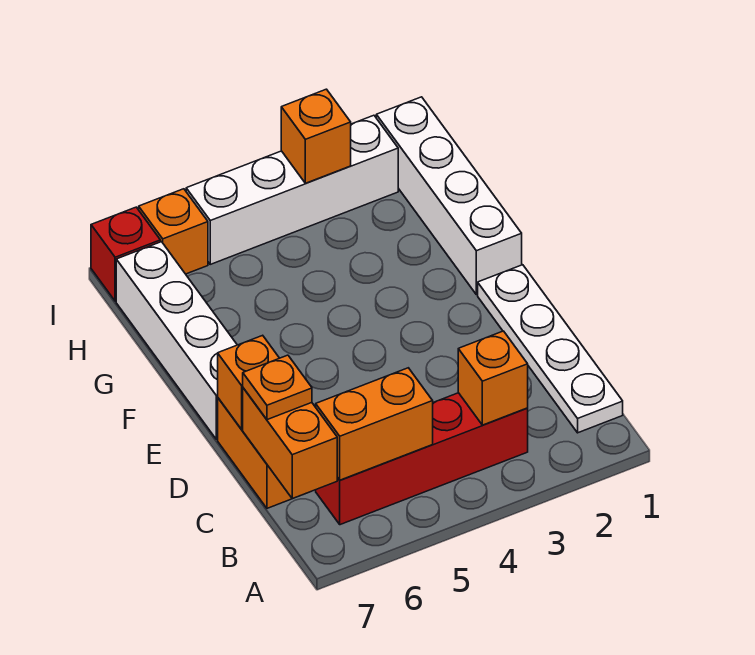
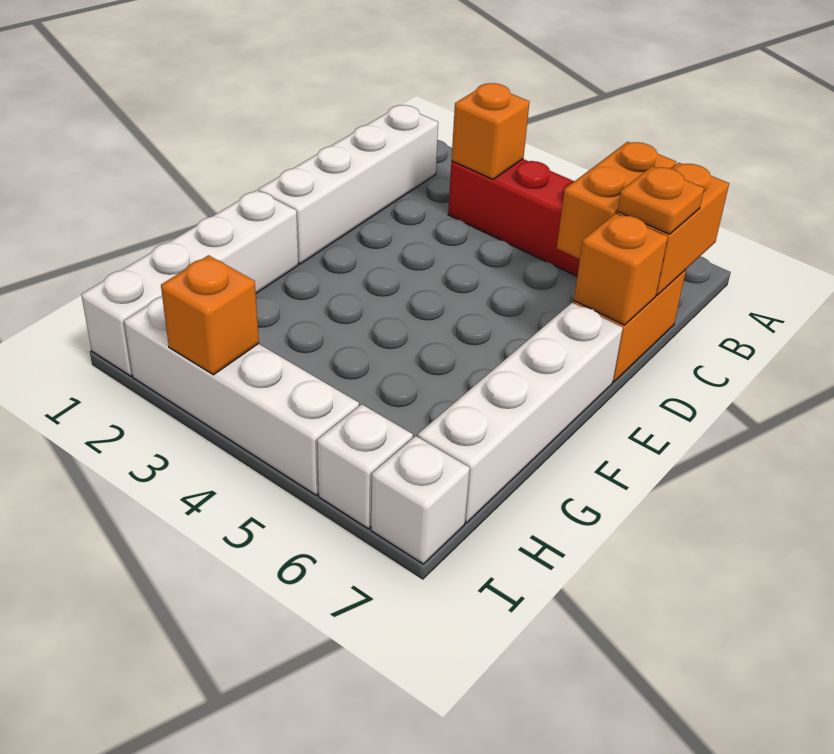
white plate B1:E1 level 1 -> white brick B1:E1 level 1
orange brick B5:B6 level 2 -> orange brick B6:C6 level 2
orange brick I6 level 1 -> white brick I6 level 1
red brick I7 level 1 -> white brick I7 level 1

